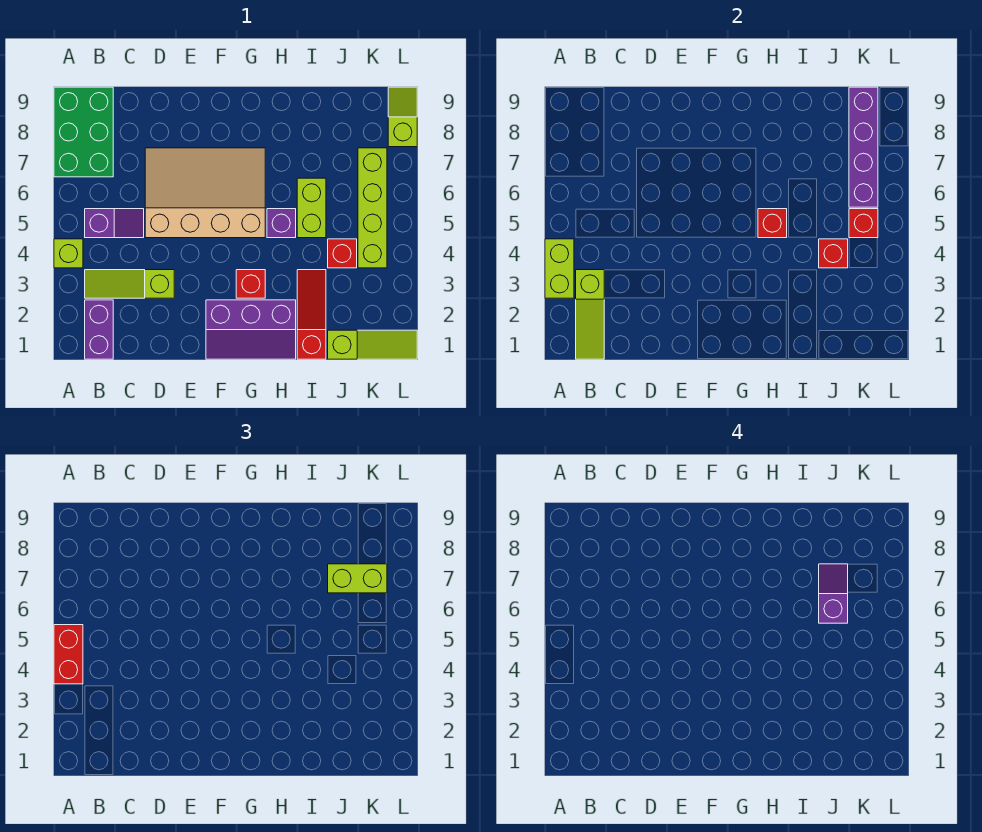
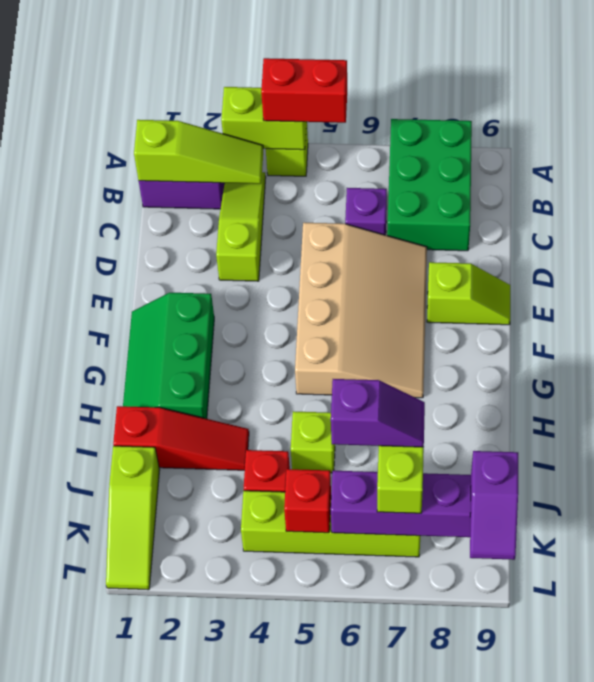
green brick A7:B9 level 1 -> green brick A7:C8 level 1
lime slope B1:B3 level 2 top 3 -> lime slope B1:B3 level 2 top 1
purple slope B5:C5 level 1 top B -> purple slope K9:L9 level 3 top K
purple slope F1:H2 level 1 top 2 -> green slope F1:H2 level 1 top 2
red brick G3 level 1 -> none
purple brick H5 level 1 -> purple brick C6 level 1
red brick H5 level 2 -> none
lime brick I5:I6 level 1 -> lime brick I5 level 1
red brick J4 level 2 -> none
lime slope L8:L9 level 1 top 8 -> lime slope E8:E9 level 1 top 8

